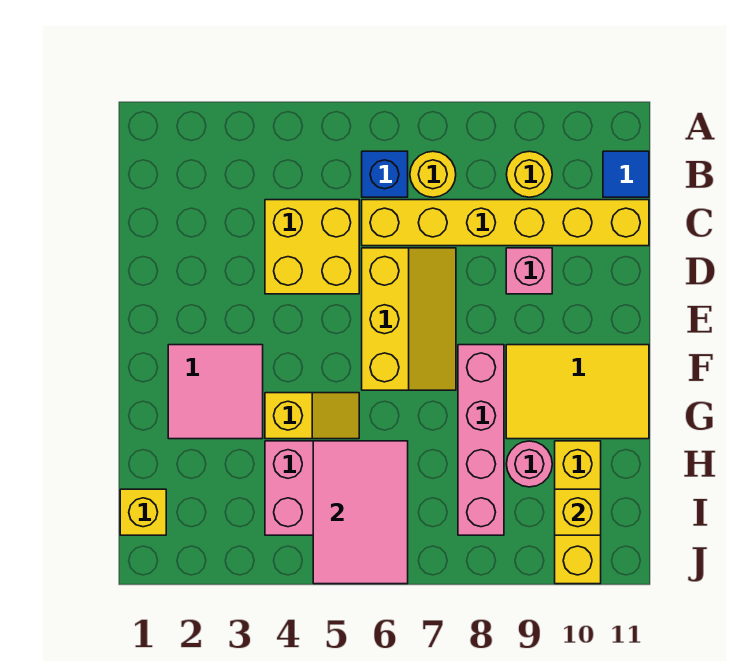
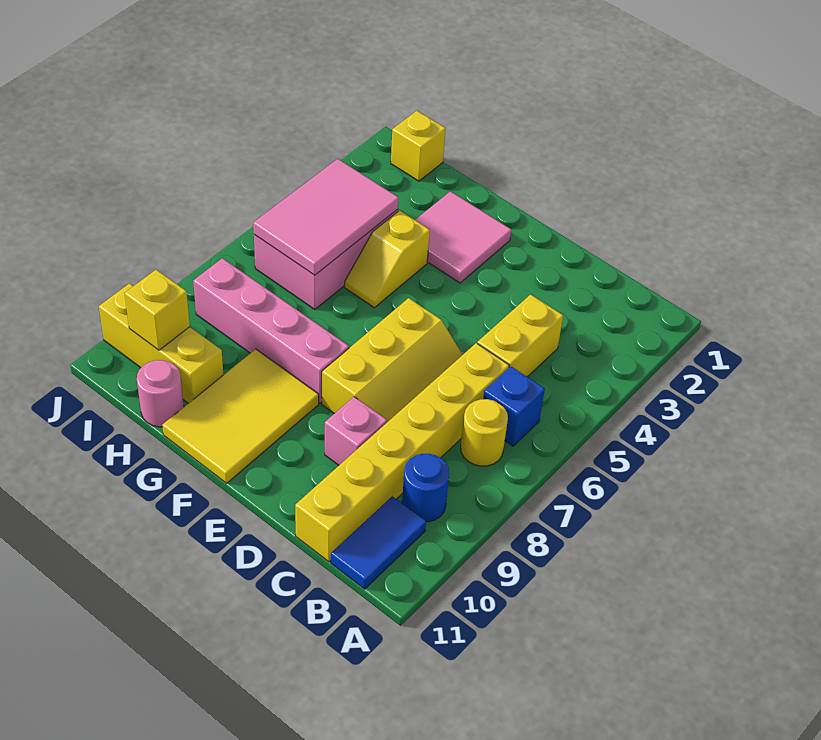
yellow round brick B9 level 1 -> blue round brick B9 level 1
blue tile B11 level 1 -> blue tile B10:B11 level 1
yellow brick C4:D5 level 1 -> yellow brick C4:C5 level 1
yellow slope D6:F7 level 1 top 6 -> yellow slope D6:E8 level 1 top E
pink tile H5:J6 level 2 -> pink tile H4:I6 level 2
pink round brick H9 level 1 -> pink round brick H11 level 1

